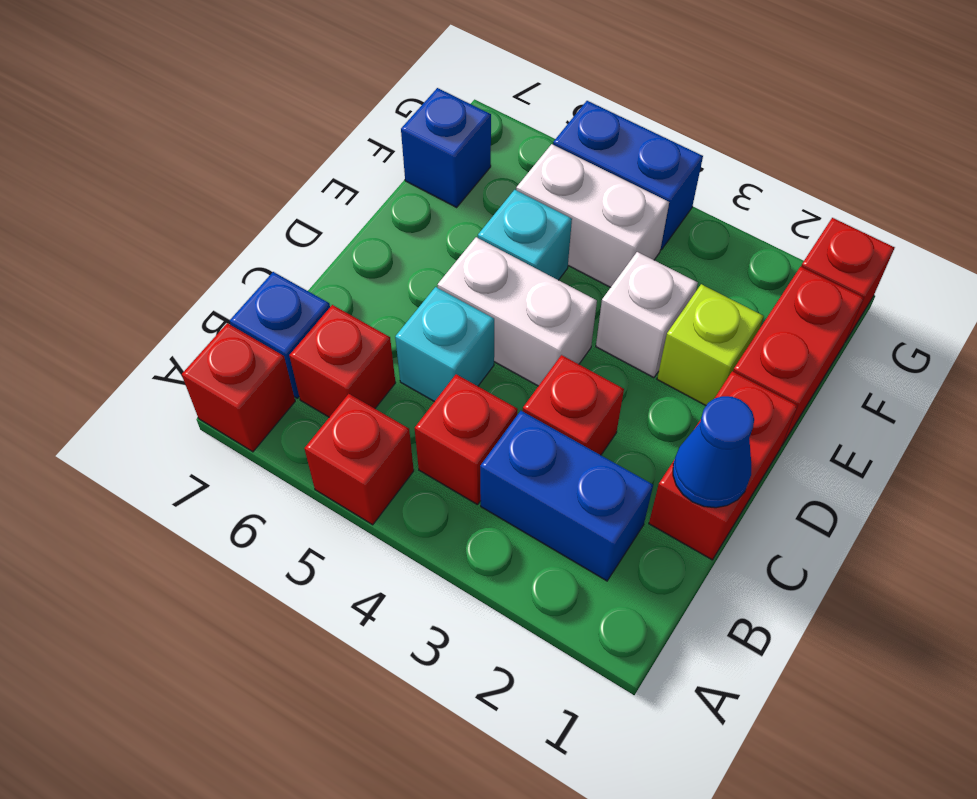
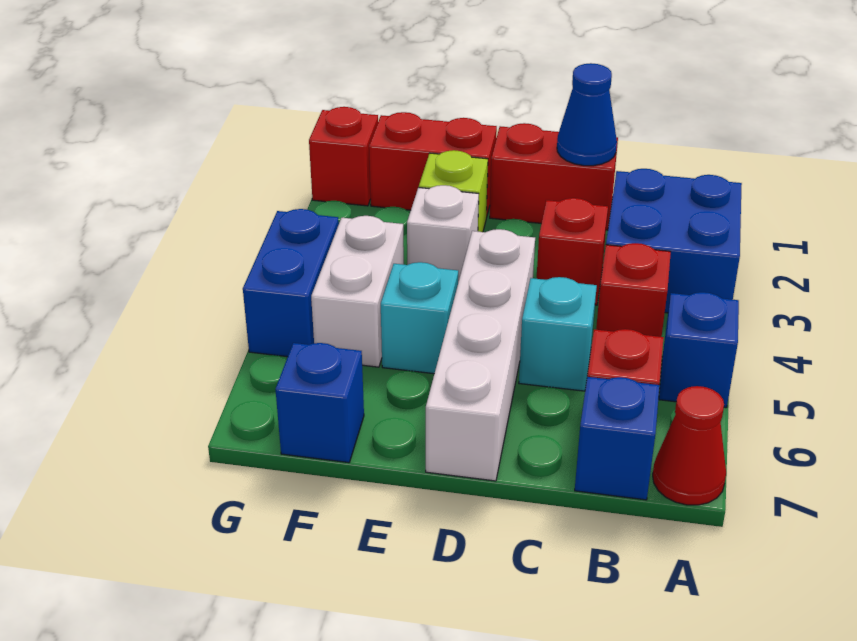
red brick A5 level 1 -> blue brick A5 level 1
red brick A7 level 1 -> red cone A7 level 1
blue brick B2:B3 level 1 -> blue brick A2:B3 level 1
white brick D4:D5 level 1 -> white brick D4:D7 level 1

